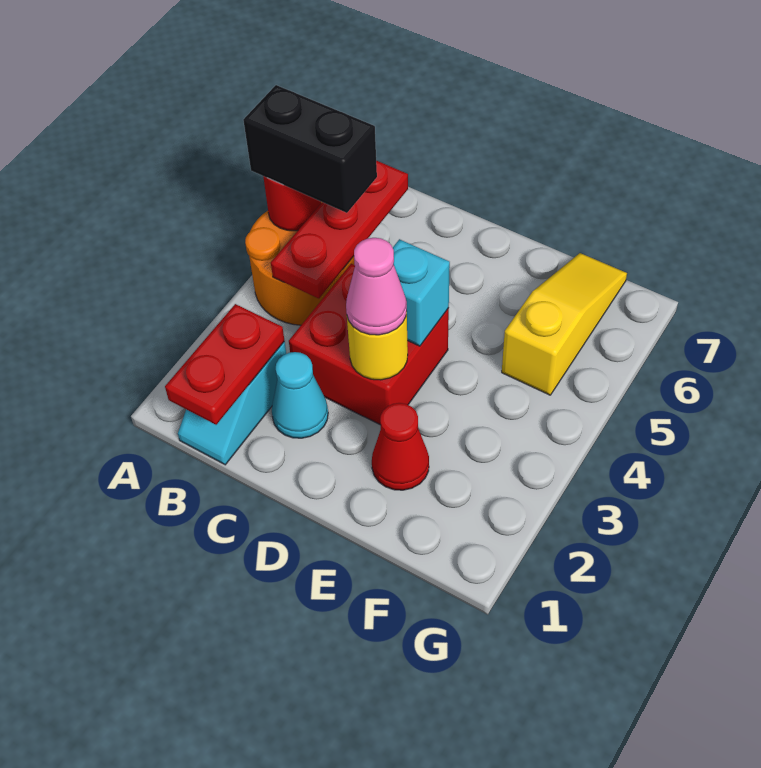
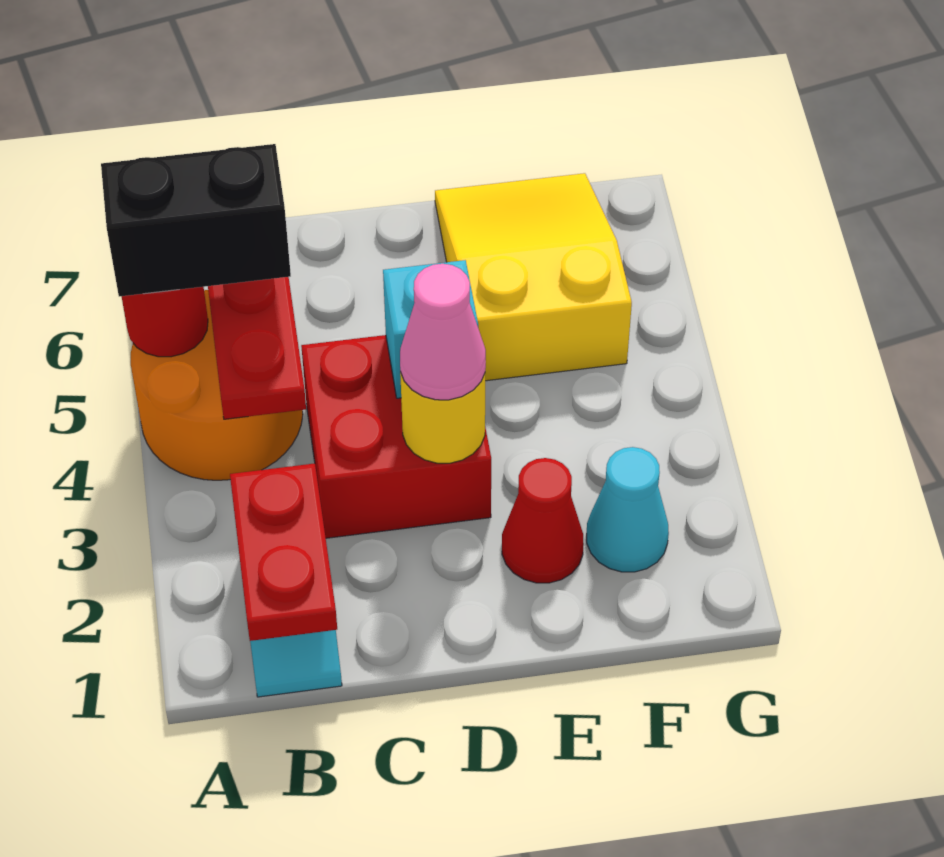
cyan cone C2 level 1 -> cyan cone F2 level 1
yellow slope F5:F7 level 1 top 5 -> yellow slope E5:F7 level 1 top 5

